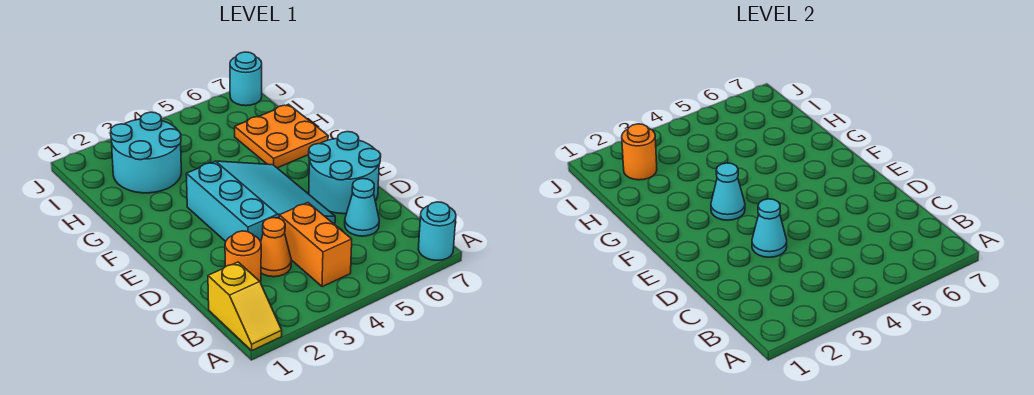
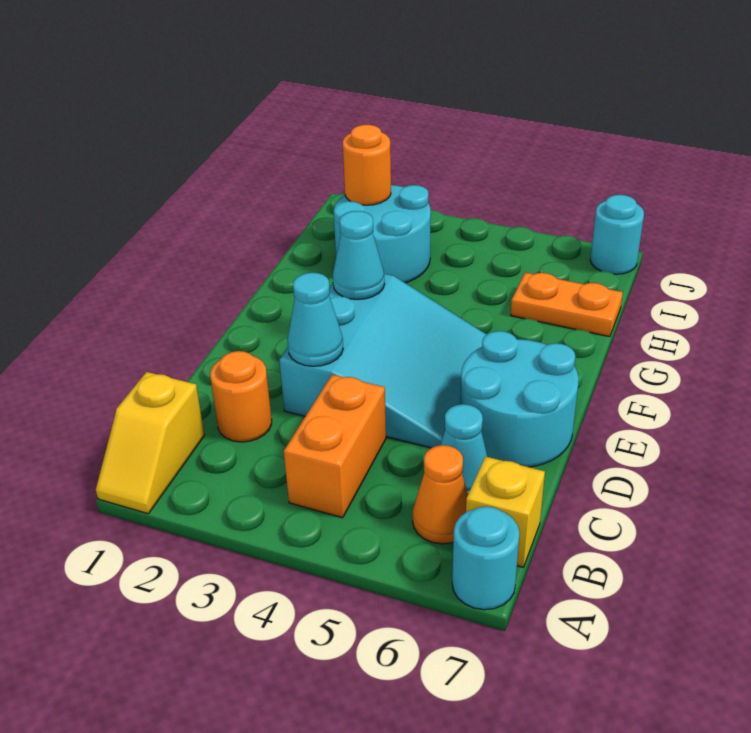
none -> yellow brick B7 level 1
orange cone C3 level 1 -> orange cone B6 level 1
orange plate G6:H7 level 1 -> orange plate H6:H7 level 1

